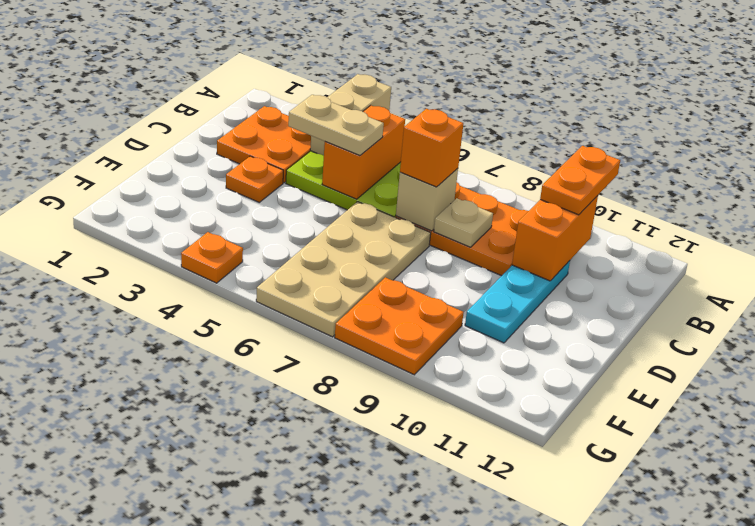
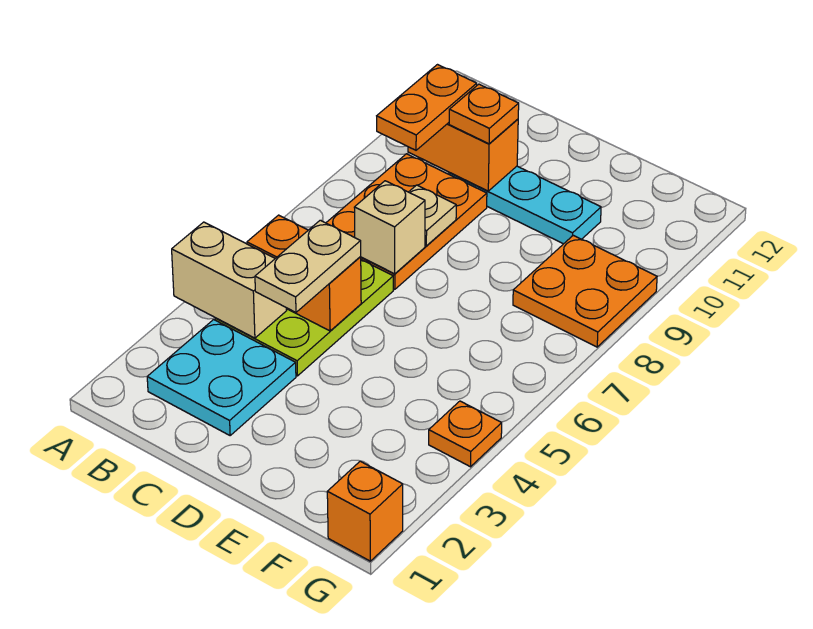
orange plate A10:B10 level 3 -> orange plate B9:B10 level 3
orange plate B2:C3 level 1 -> cyan plate B2:C3 level 1
orange brick C7 level 3 -> orange brick G1 level 1
orange plate D3 level 1 -> orange plate C10 level 3
tan plate D6:G7 level 1 -> none

